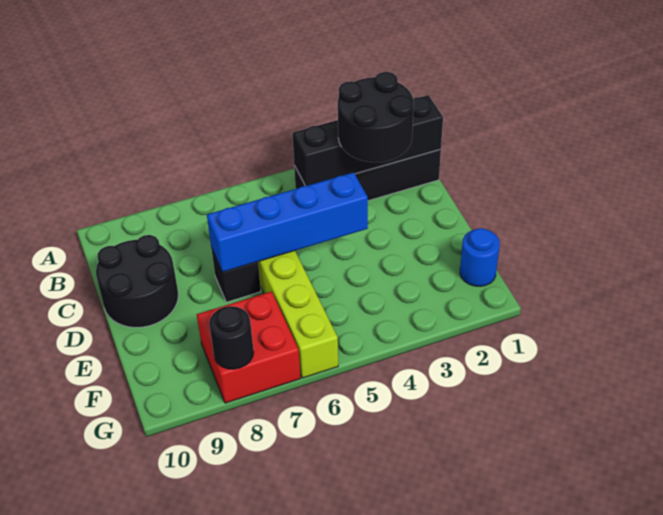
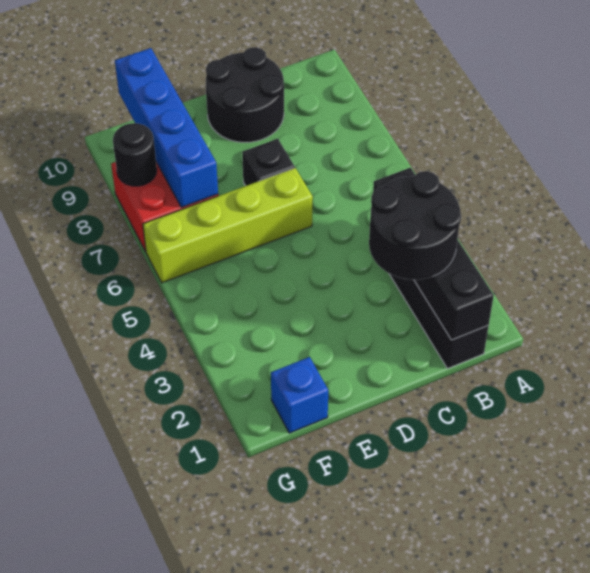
blue brick D4:D7 level 2 -> blue brick F7:F10 level 2
blue round brick F1 level 1 -> blue brick F1 level 1

